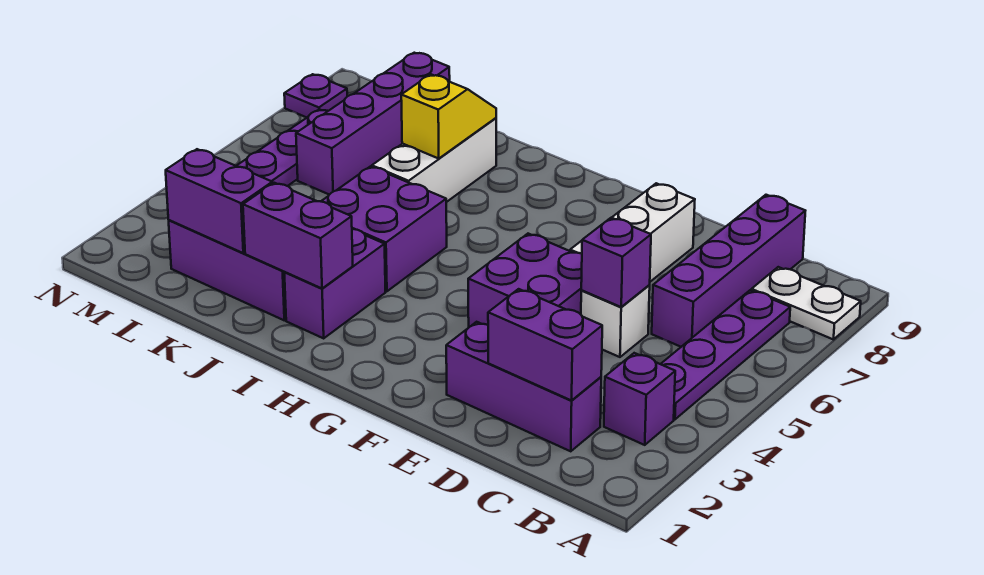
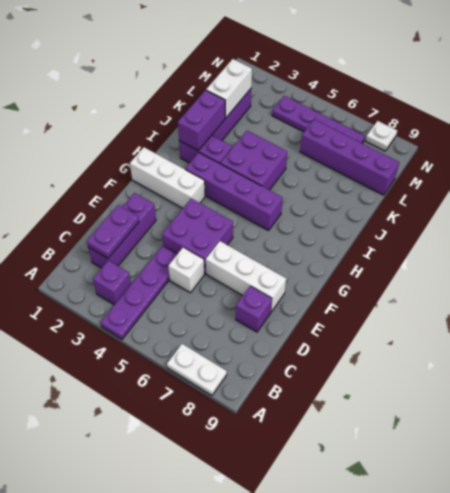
white plate A8:B8 level 1 -> white plate A7:A8 level 1
purple plate B4:B7 level 1 -> purple plate A4:D4 level 1
purple brick C2:D2 level 2 -> purple plate C2:D2 level 2
purple brick C6:C9 level 1 -> purple brick H3:H6 level 1
purple brick D5 level 2 -> purple brick D8 level 1
white brick J6:J8 level 1 -> white brick G1:G3 level 1
yellow slope J7:J8 level 2 top 7 -> none
purple brick K2:L2 level 2 -> white brick K2:L2 level 2
purple plate N8 level 1 -> white plate N8 level 1

